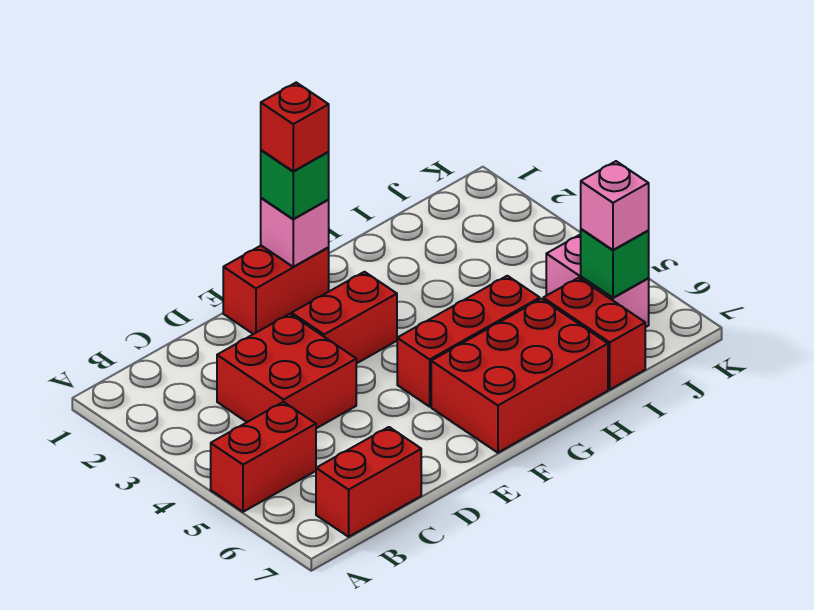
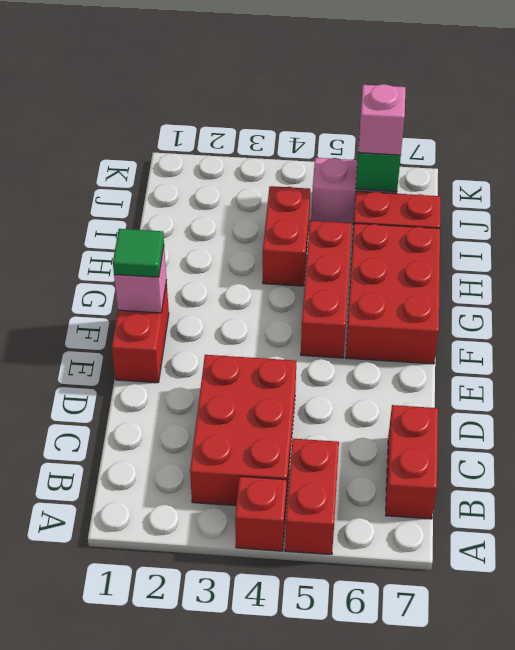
red brick C3:D4 level 1 -> red brick B3:D4 level 1
red brick E3:F3 level 1 -> red brick H4:I4 level 1
green brick F1 level 3 -> green tile F1 level 3
red brick F1 level 4 -> red brick A4 level 1

